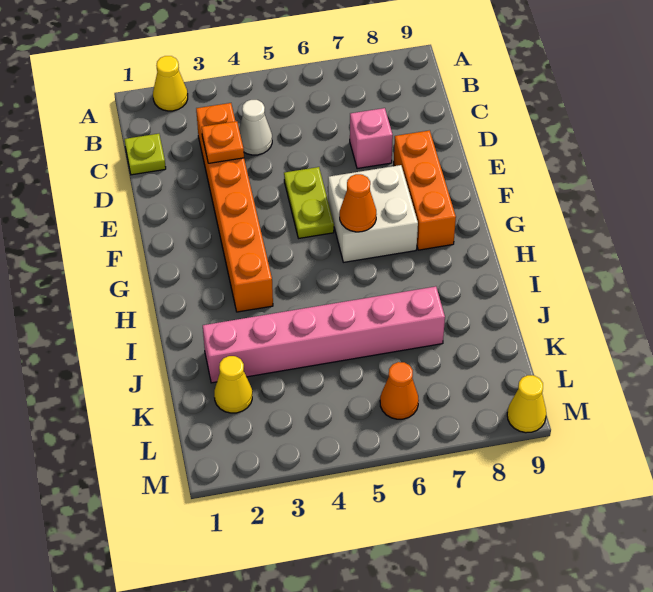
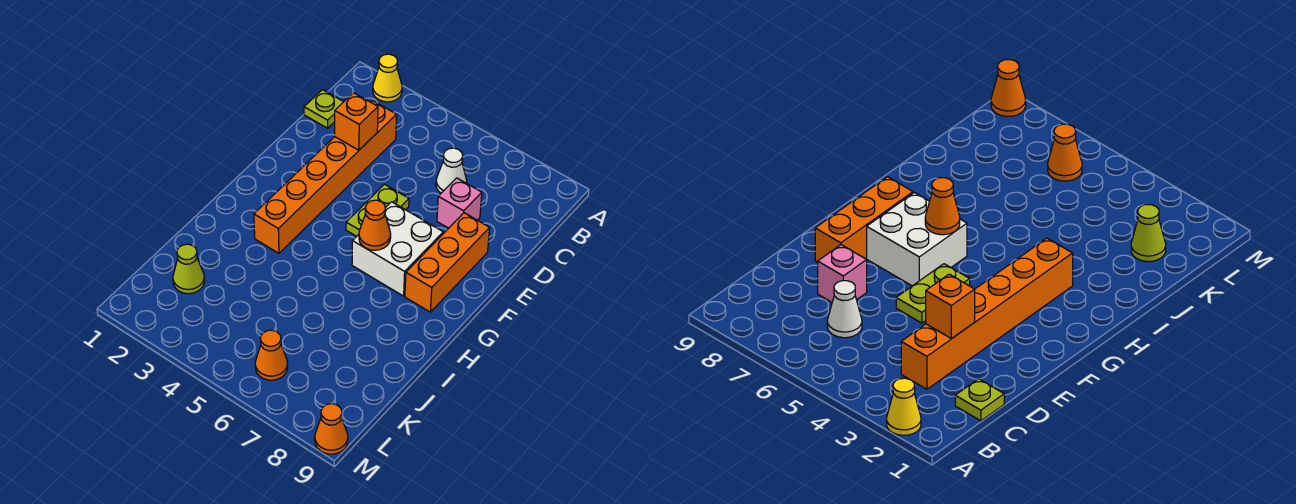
white cone C4 level 1 -> white cone C6 level 1
orange plate D3 level 2 -> orange brick D3 level 2
pink brick J2:J7 level 1 -> none
yellow cone K2 level 1 -> lime cone K2 level 1
yellow cone M9 level 1 -> orange cone M9 level 1

